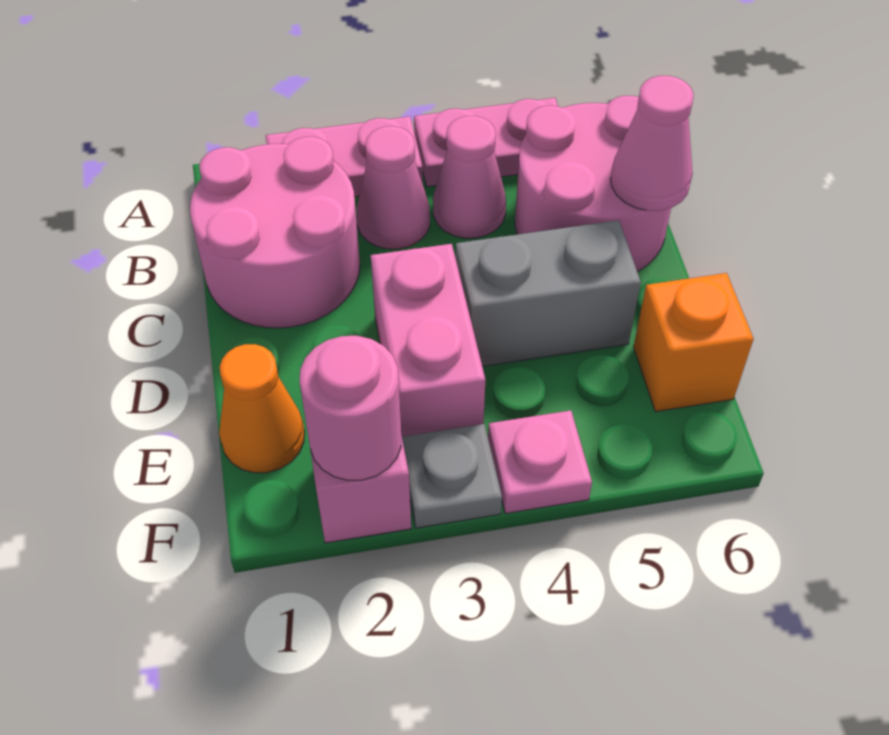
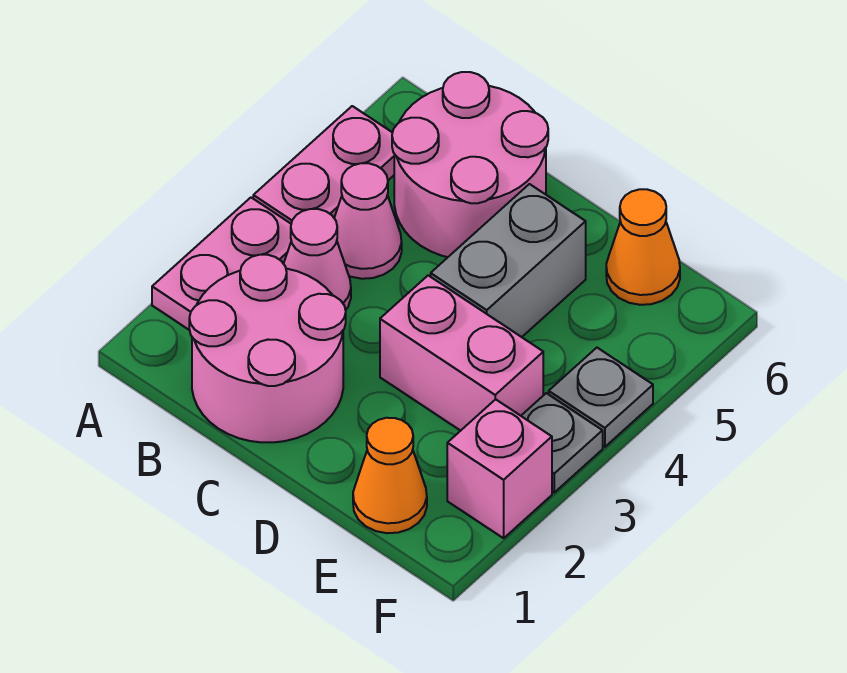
pink cone C6 level 2 -> none
orange brick E6 level 1 -> orange cone E6 level 1
pink round brick F2 level 2 -> none
pink plate F4 level 1 -> grey plate F4 level 1

